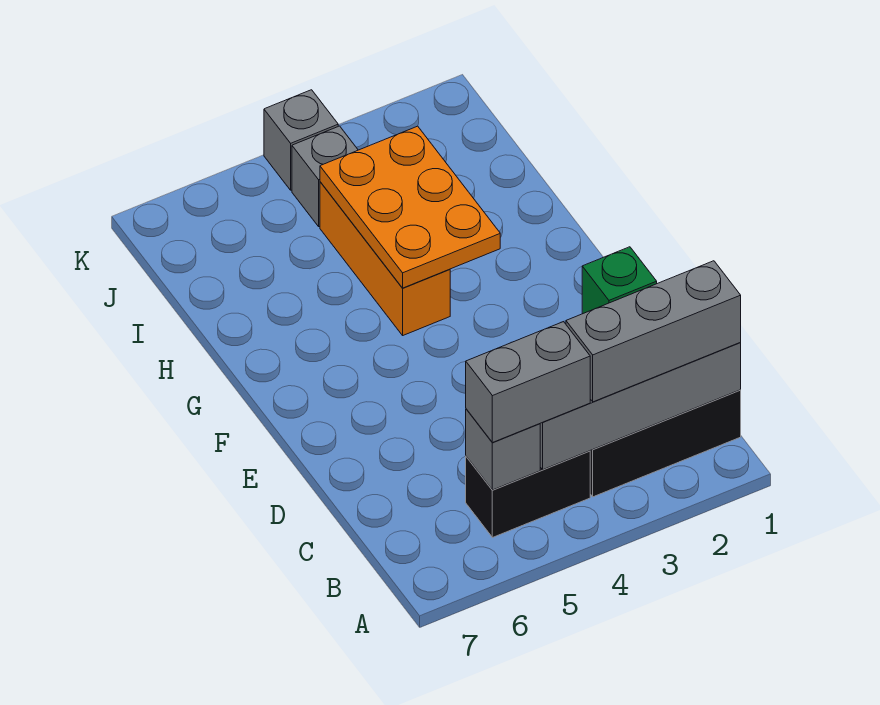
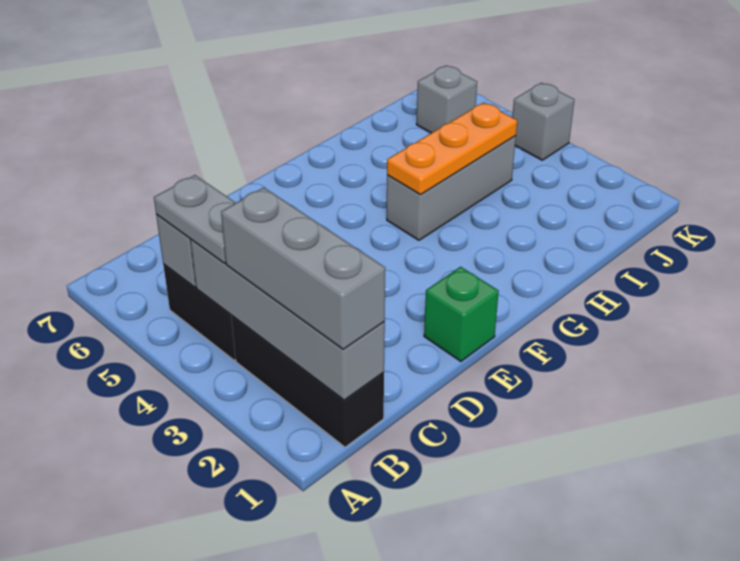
grey brick B4:B5 level 3 -> grey plate B4:B5 level 3
orange plate G3:I4 level 2 -> orange plate G4:I4 level 2
orange brick G4:I4 level 1 -> grey brick G4:I4 level 1
grey brick J4 level 1 -> grey brick J6 level 1

